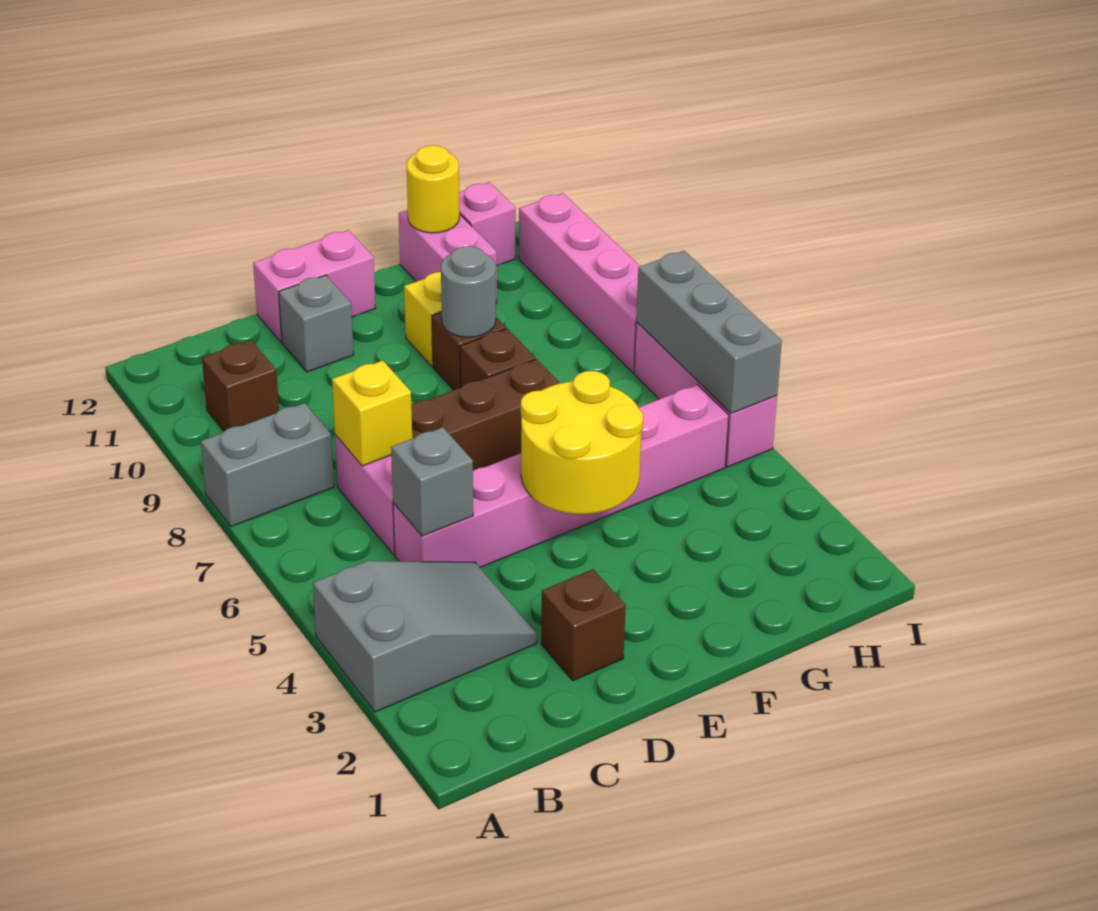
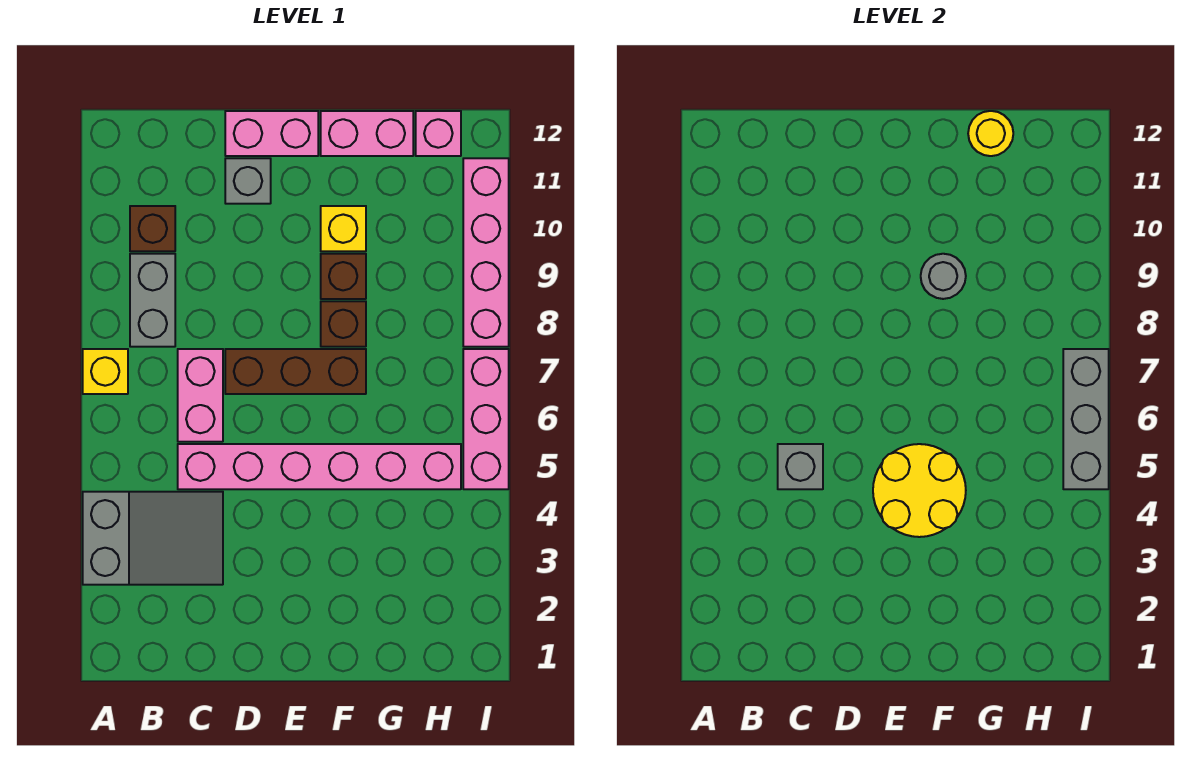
grey brick A8:B8 level 1 -> grey brick B8:B9 level 1
yellow brick C7 level 2 -> yellow brick A7 level 1
brown brick D2 level 1 -> none
pink brick G11:G12 level 1 -> pink brick F12:G12 level 1

